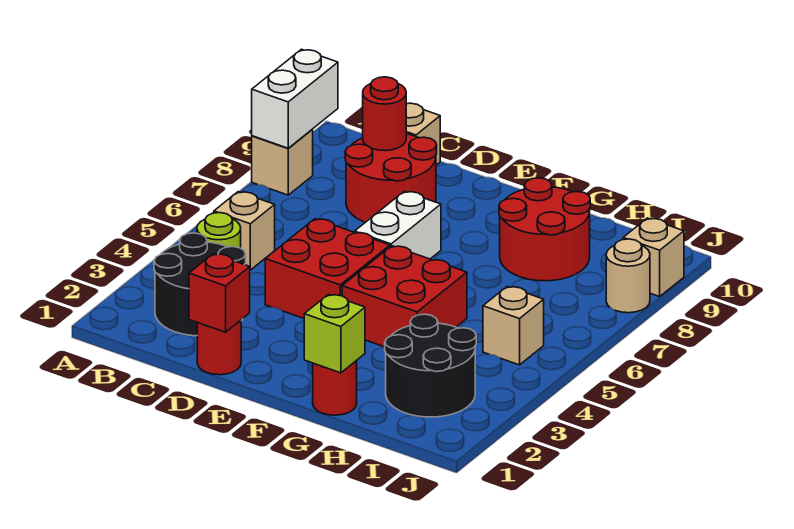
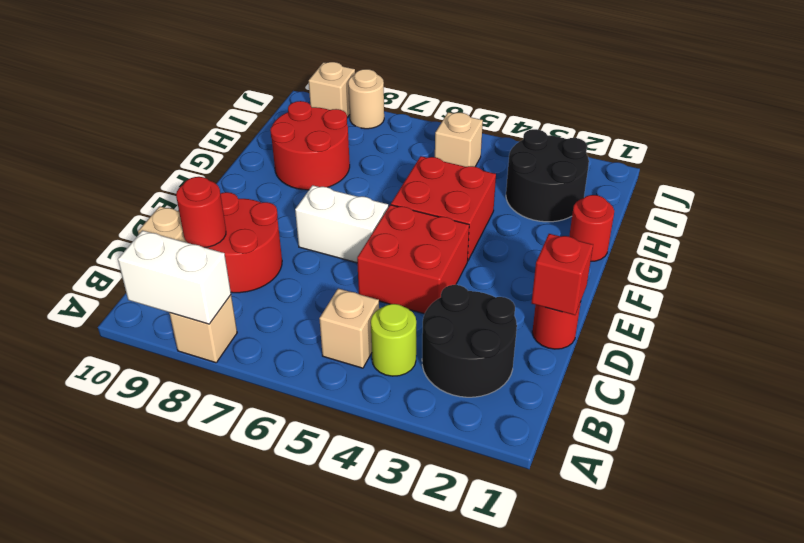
lime brick G1 level 2 -> none

